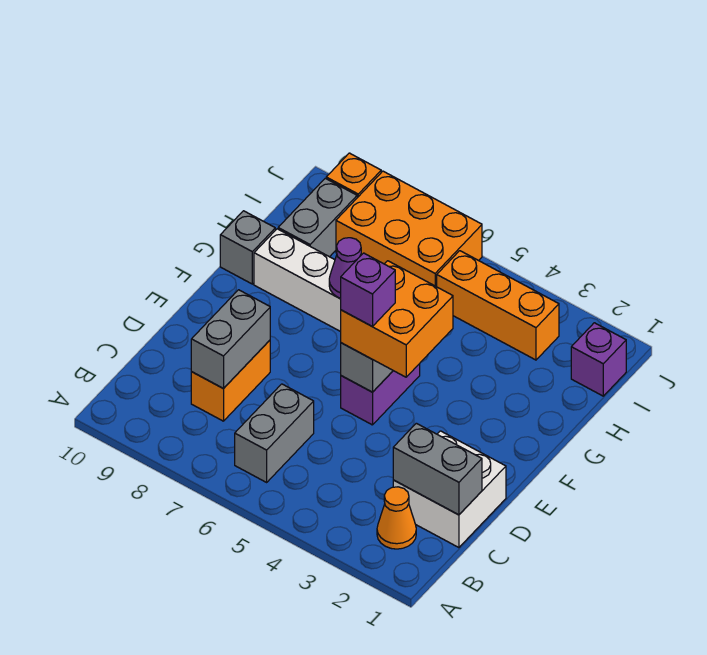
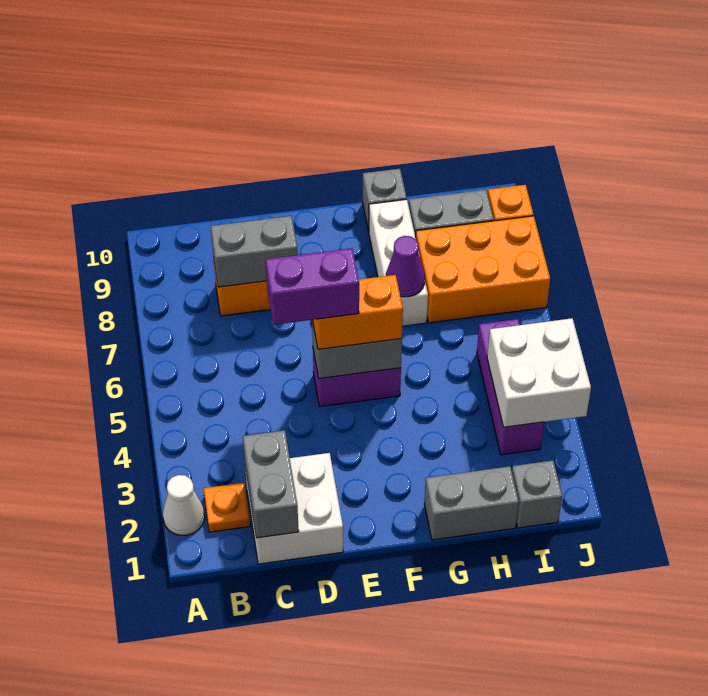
none -> white cone A2 level 1
orange cone B2 level 1 -> orange plate B2 level 1
grey brick B6:C6 level 1 -> grey brick G1:H1 level 1
orange brick E4:F5 level 3 -> orange brick E5:F5 level 3
purple brick E5 level 4 -> purple brick D5:E5 level 4
purple brick I1 level 1 -> grey brick I1 level 1
orange brick I3:I5 level 1 -> purple brick I3:I5 level 1
none -> white brick I3:J4 level 2
orange brick I6:J8 level 1 -> orange brick H7:J8 level 1

